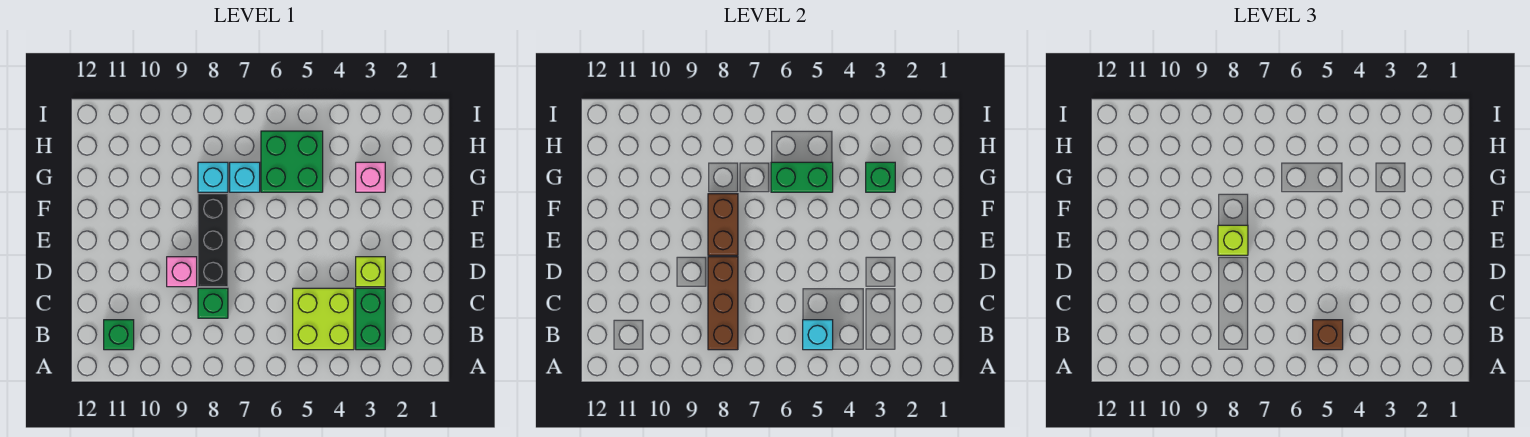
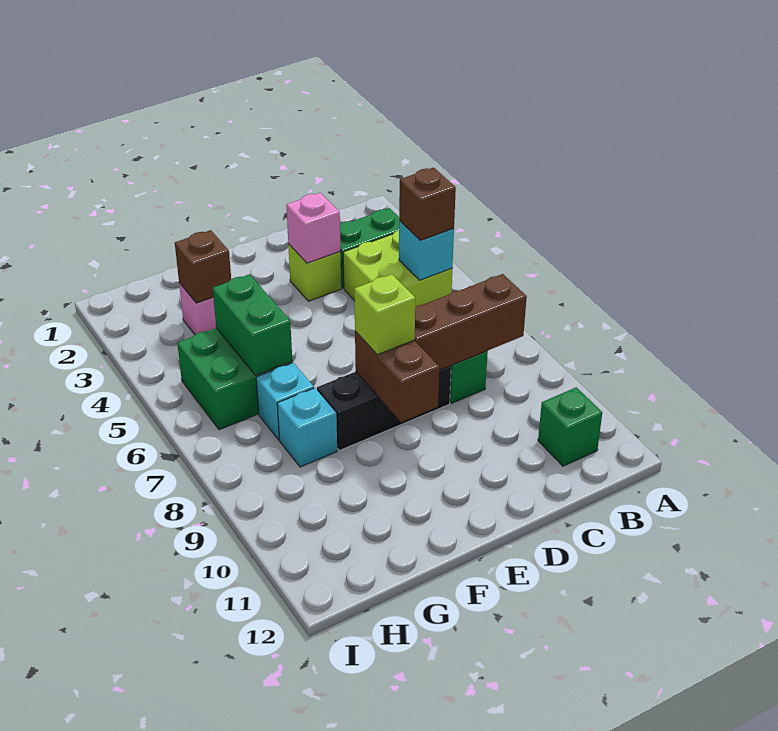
pink brick D9 level 1 -> pink brick D3 level 2
brown brick E8:F8 level 2 -> brown brick E8:E9 level 2
green brick G3 level 2 -> brown brick G3 level 2

